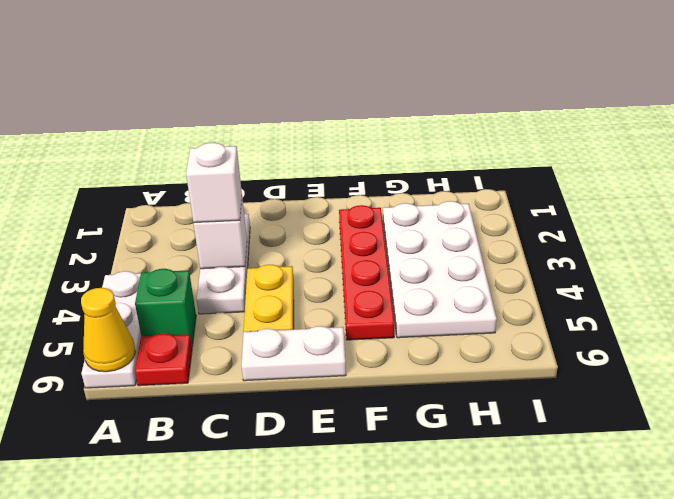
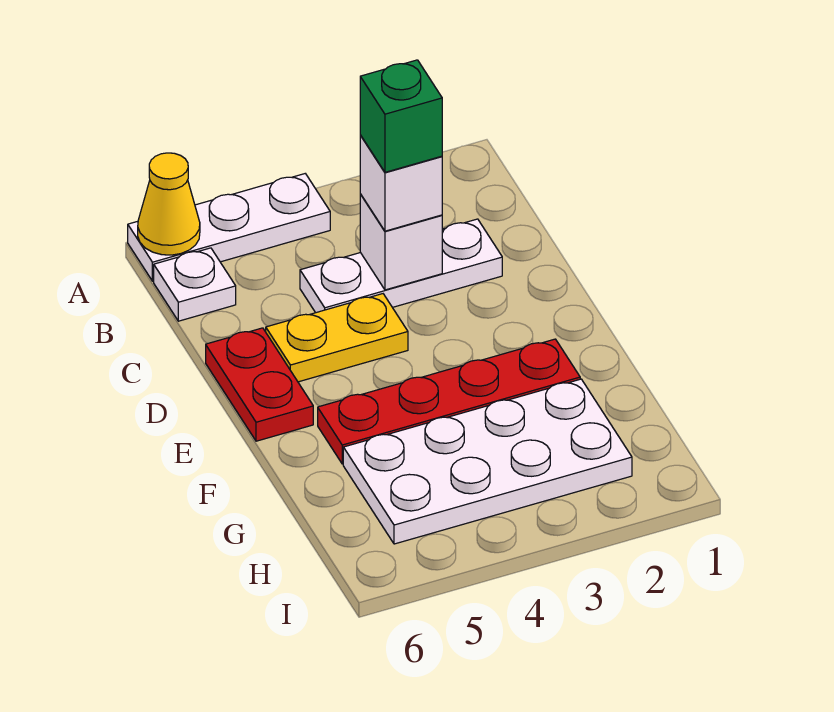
green brick B5 level 1 -> green brick C3 level 4
red plate B6 level 1 -> white plate B6 level 1
white plate D6:E6 level 1 -> red plate D6:E6 level 1

